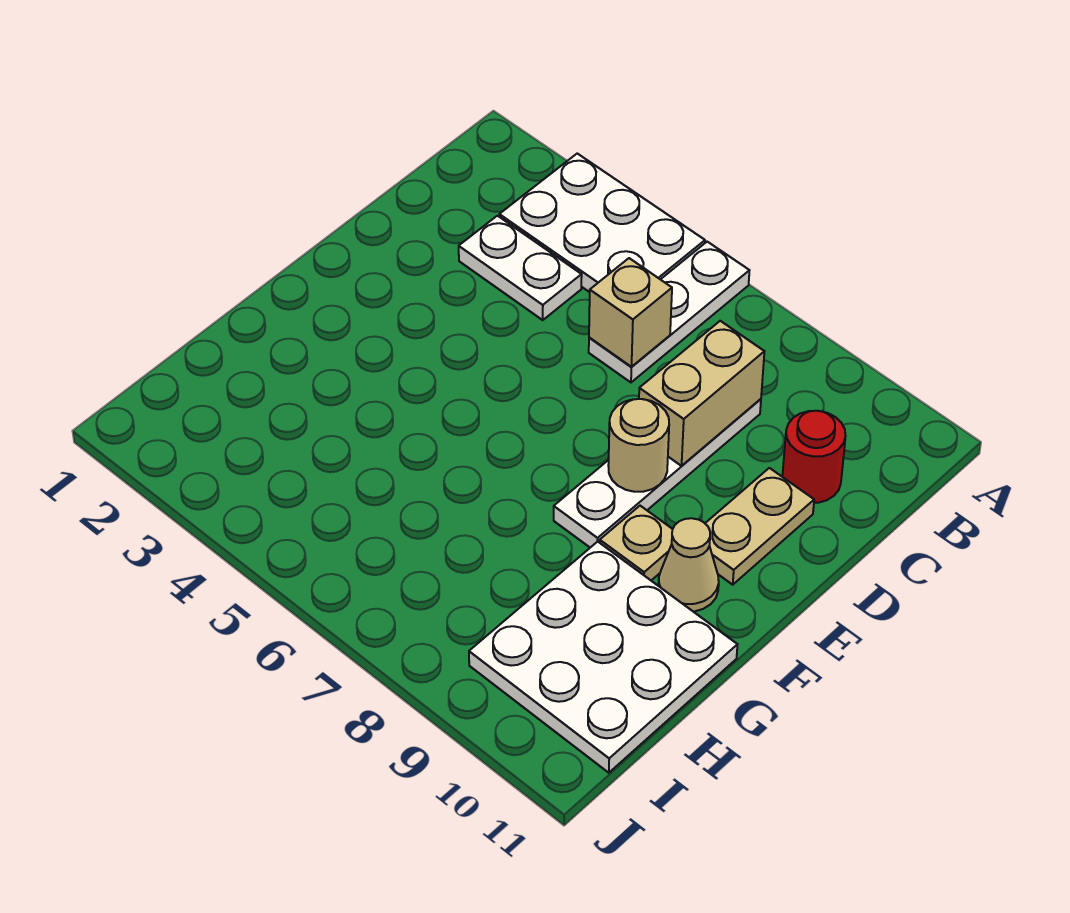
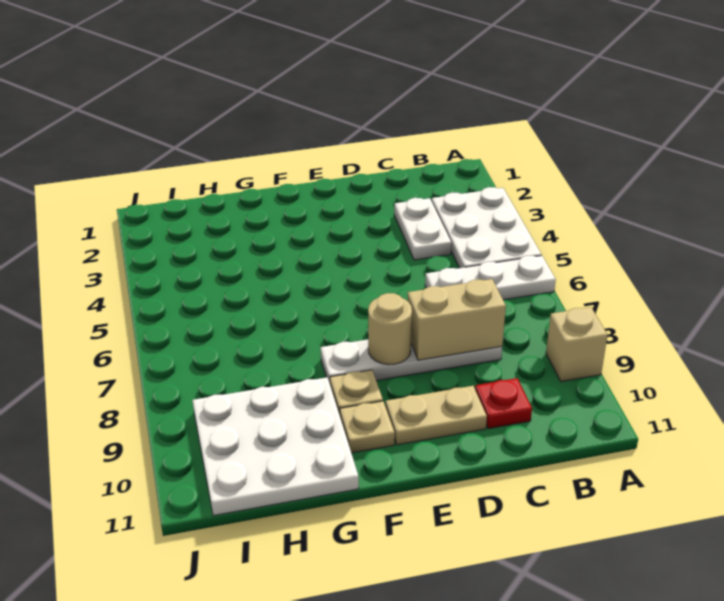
tan brick C6 level 2 -> tan brick A9 level 1
red round brick C10 level 1 -> red plate C10 level 1
tan cone F10 level 1 -> tan plate F10 level 1

